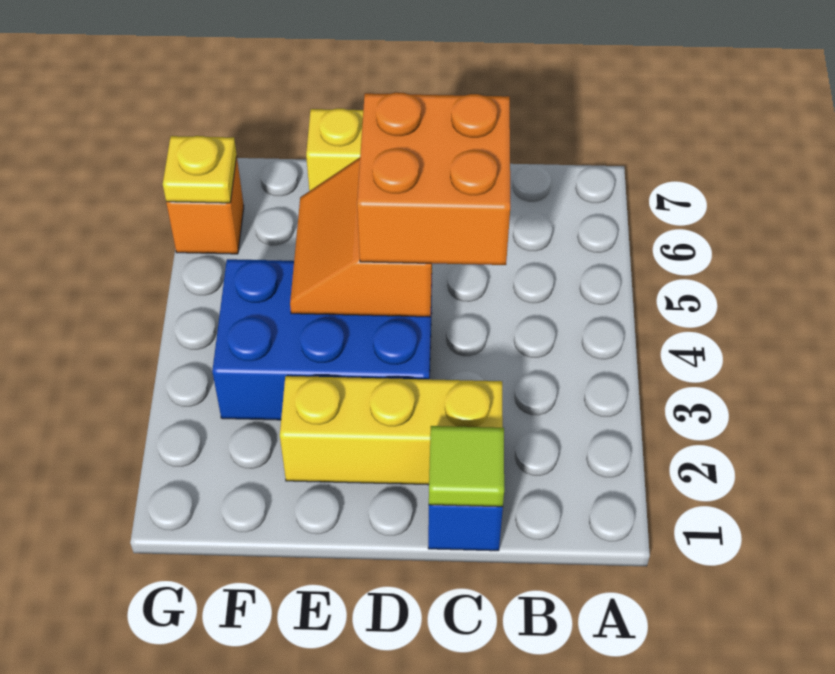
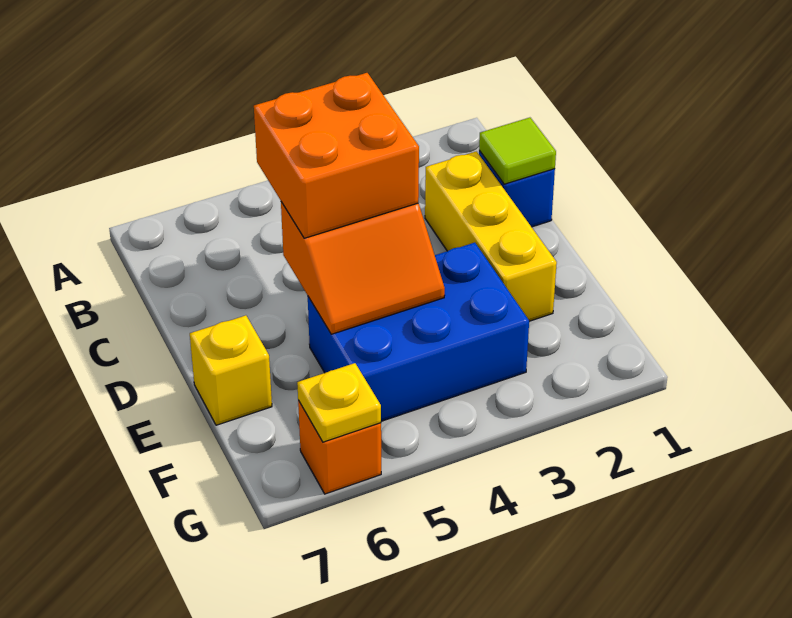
blue brick D3:F4 level 1 -> blue brick E3:F5 level 1

